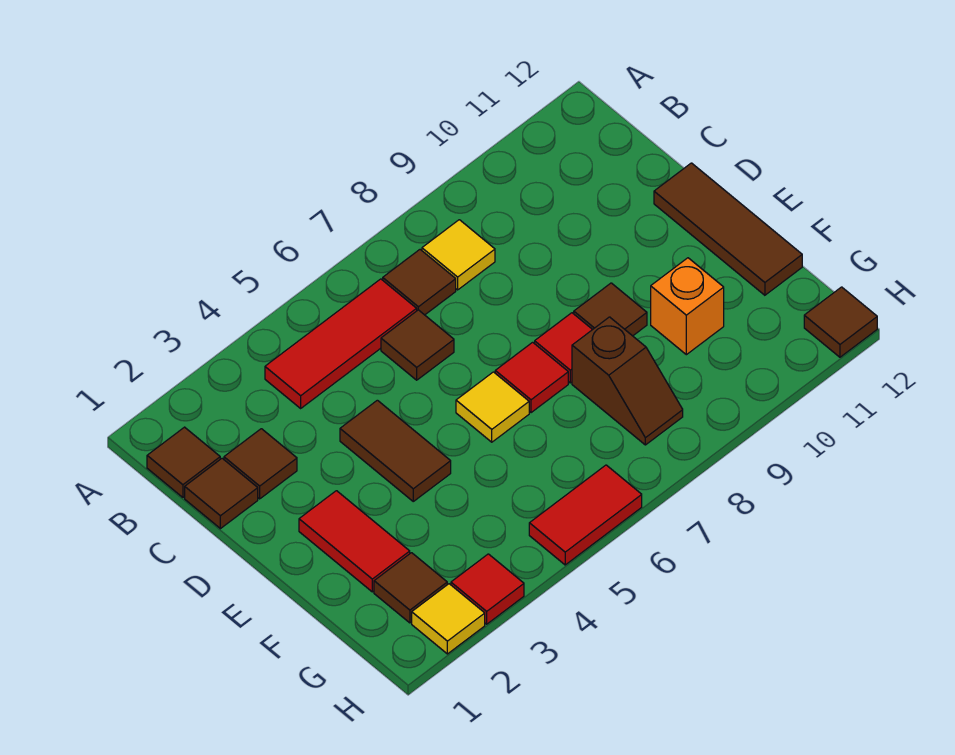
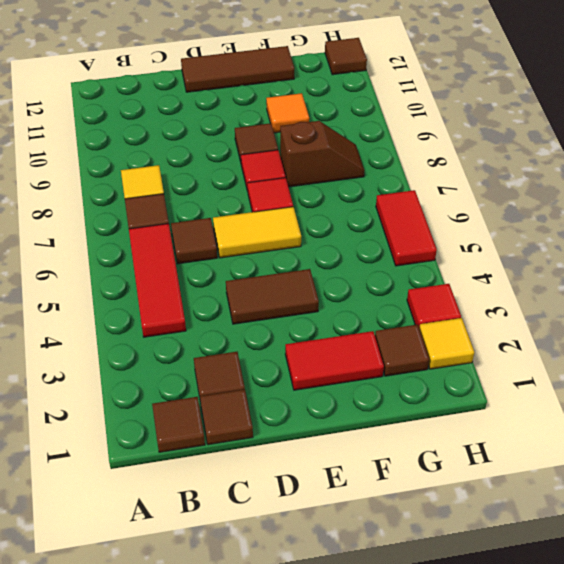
yellow tile E6 level 1 -> yellow tile D6:E6 level 1
orange brick F10 level 1 -> orange tile F10 level 1

